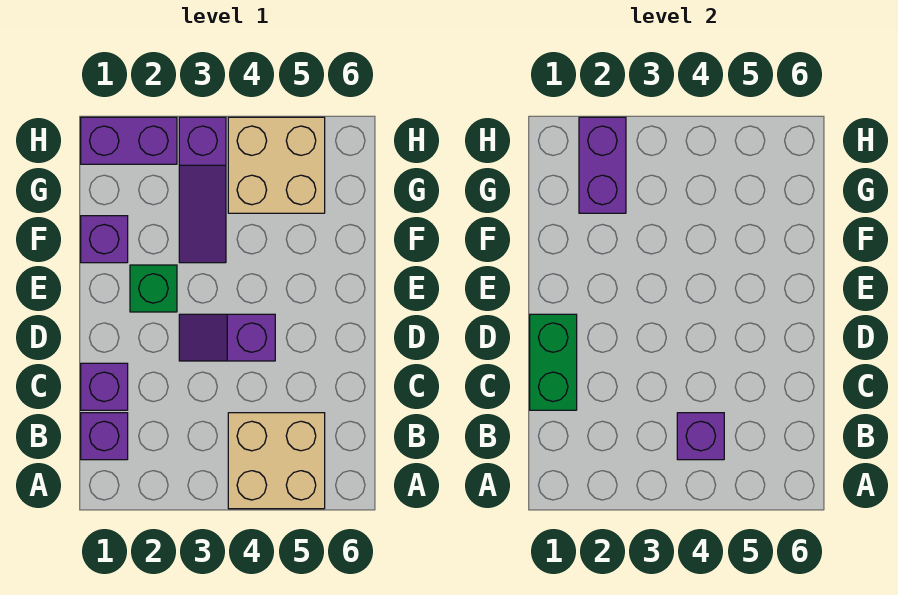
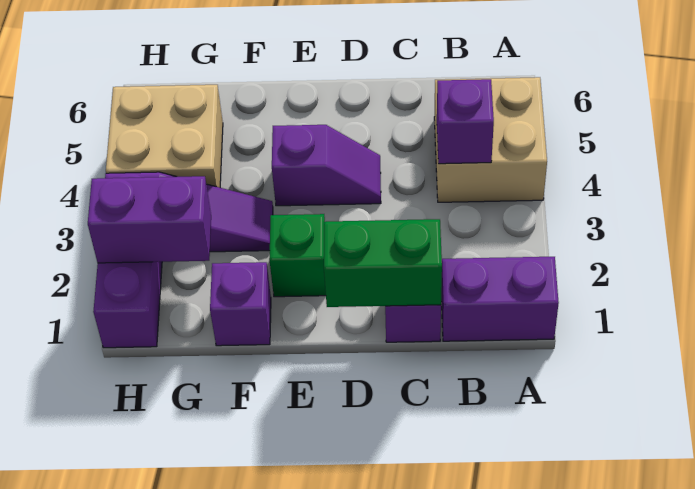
purple brick B1 level 1 -> purple brick A1:B1 level 1
purple slope D3:D4 level 1 top 4 -> purple slope D4:E4 level 1 top E

